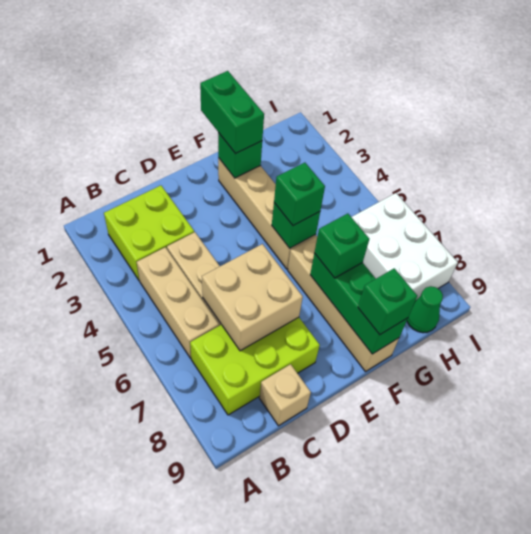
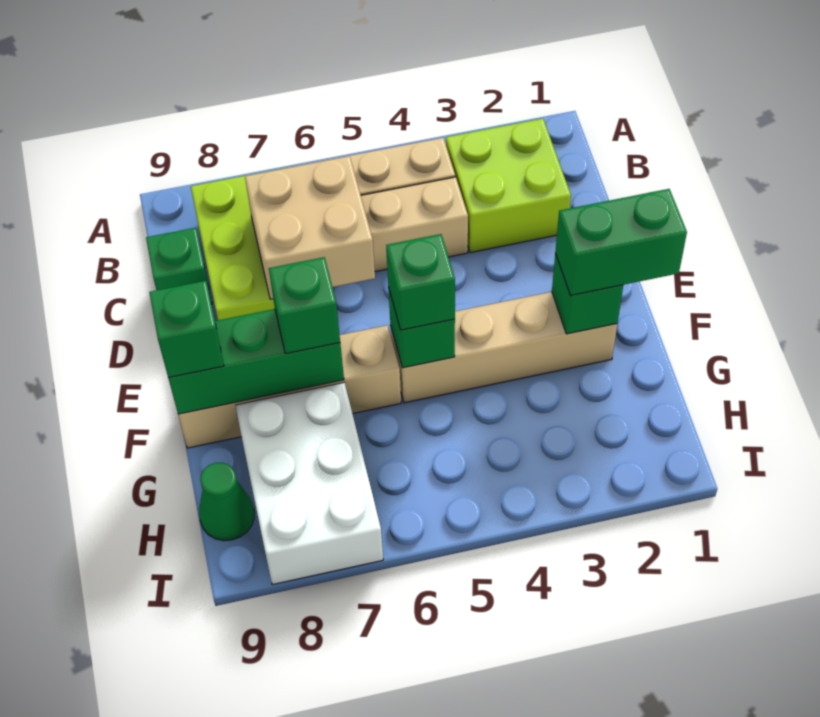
tan brick C9 level 1 -> green brick C9 level 1
white brick H6:I8 level 1 -> white brick G7:I8 level 1

